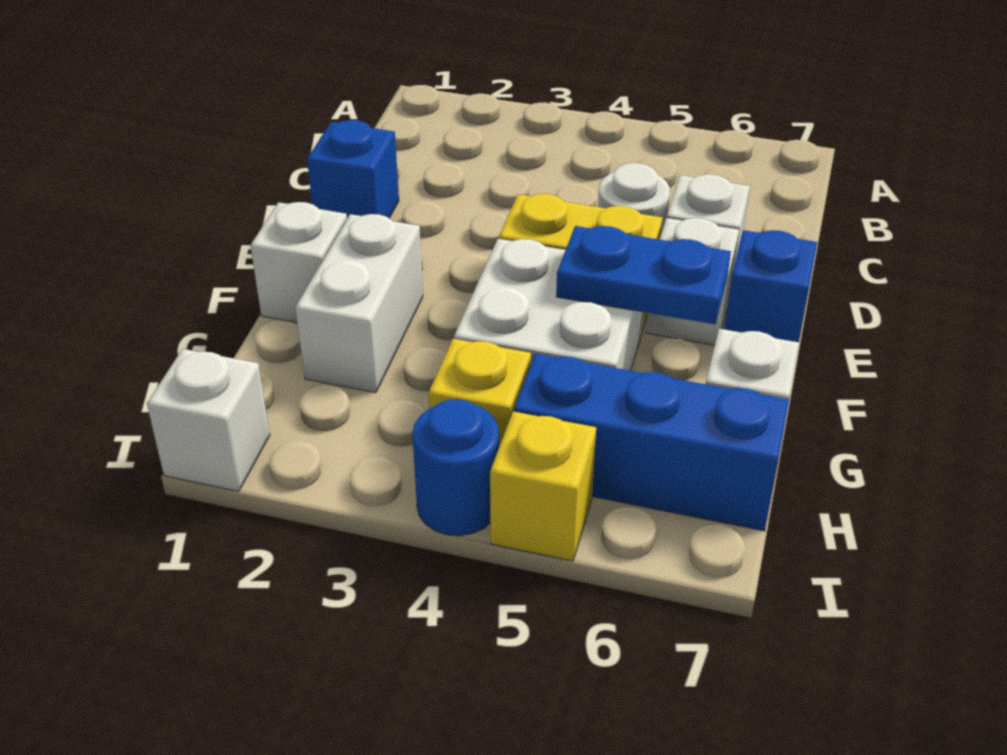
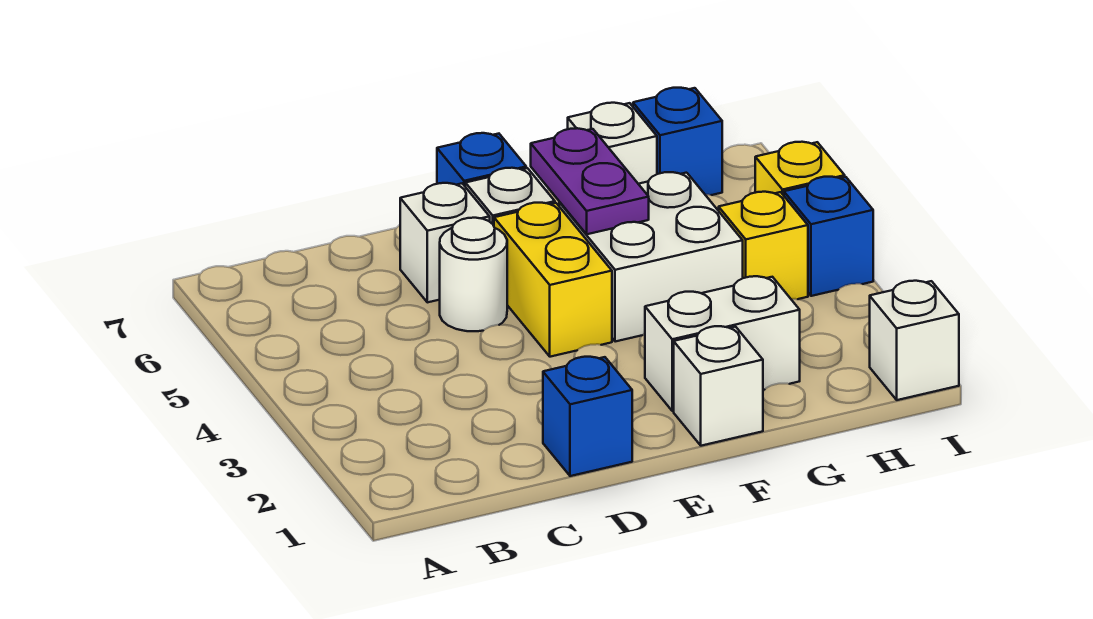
blue plate F5:F6 level 2 -> purple plate F5:F6 level 2
blue brick H5:H7 level 1 -> blue brick H7 level 1
blue round brick I4 level 1 -> blue brick I4 level 1

